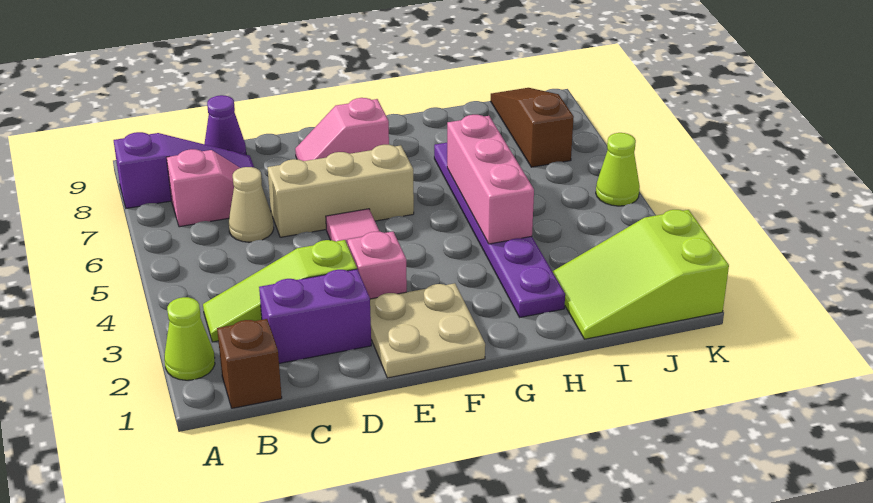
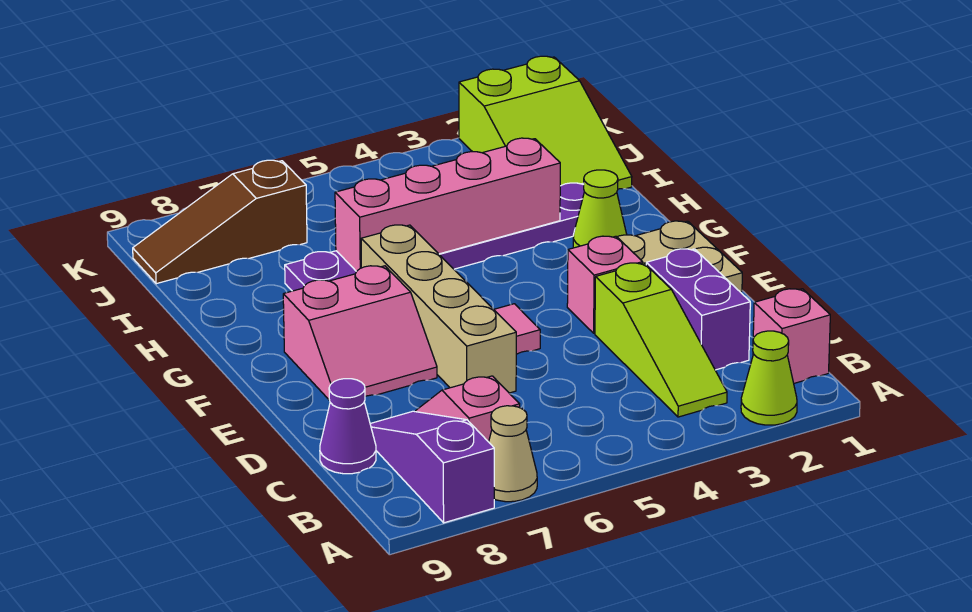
brown brick B1 level 1 -> pink brick B1 level 1
tan cone C6 level 1 -> tan cone A7 level 1
tan brick D6:F6 level 1 -> tan brick D6:G6 level 1
pink slope E8:F8 level 1 top F -> pink slope E7:F8 level 1 top F
pink brick H4:H6 level 2 -> pink brick H3:H6 level 2
lime cone K5 level 1 -> lime cone G2 level 1

